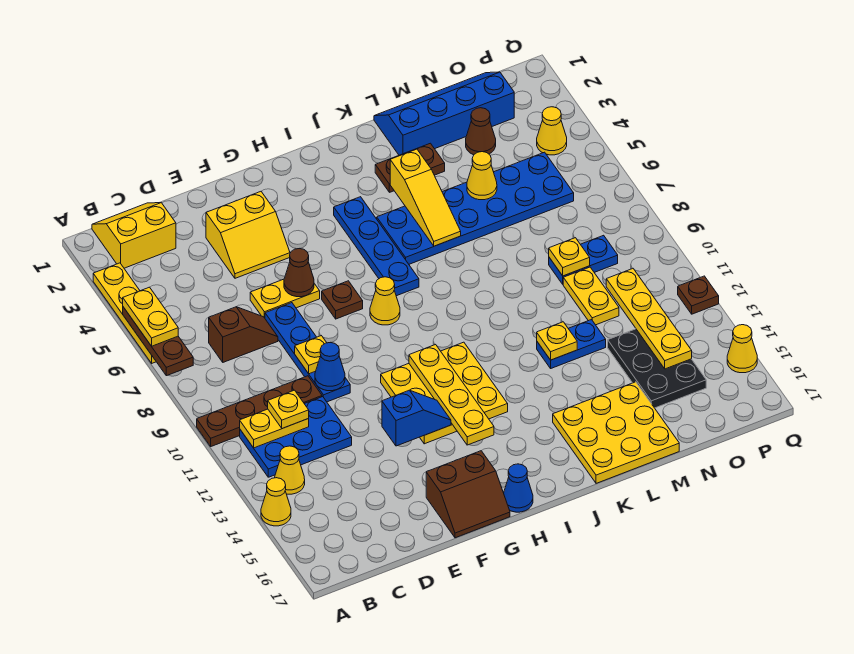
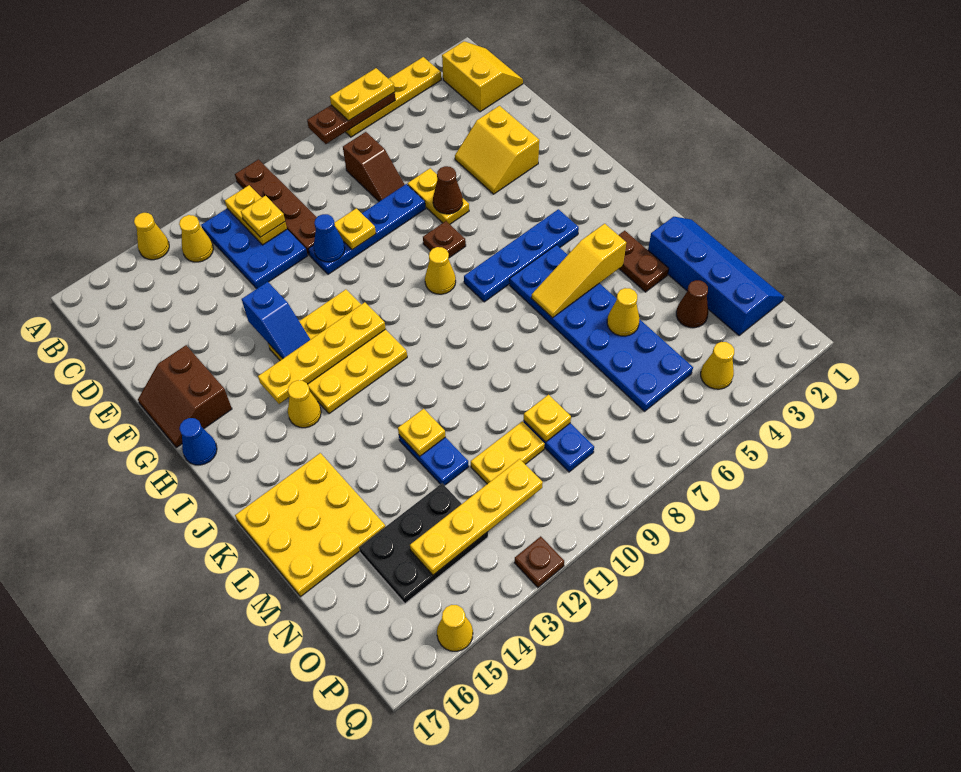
none -> yellow cone I14 level 1

